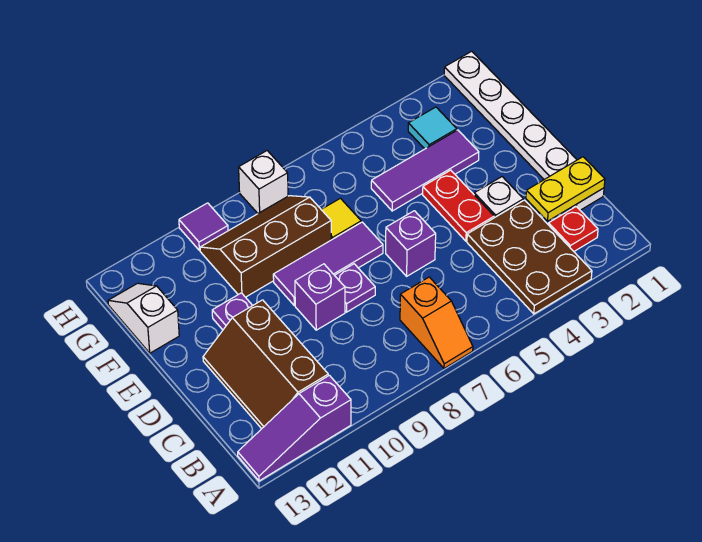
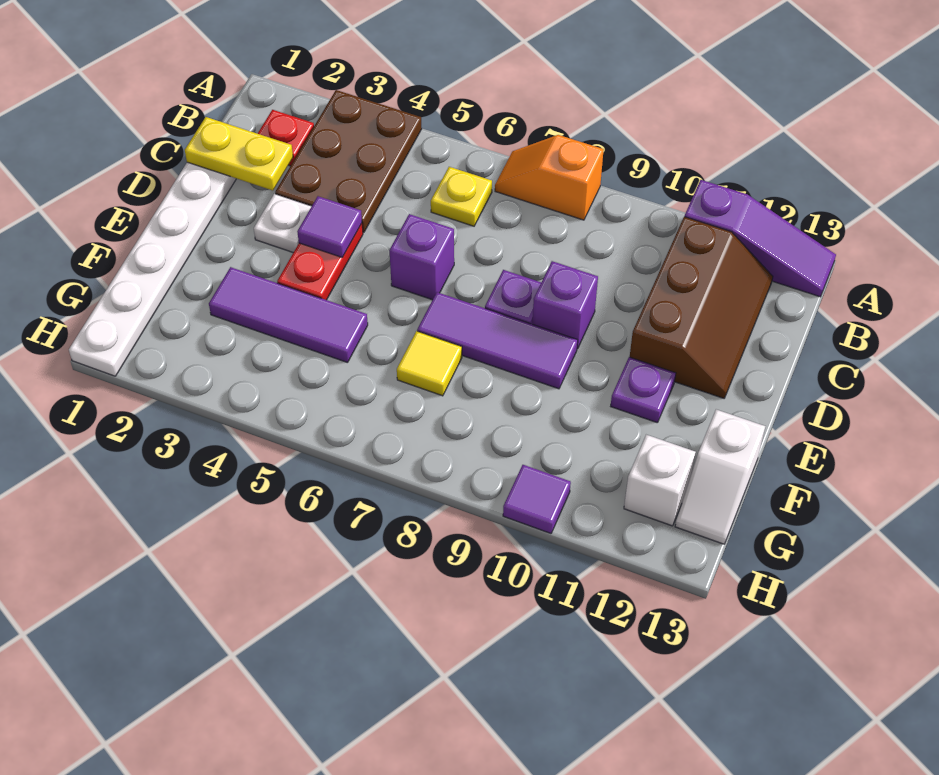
orange slope A7:B7 level 1 top B -> orange slope A7:A8 level 1 top 8
none -> yellow plate B6 level 1
none -> purple tile D4 level 2
brown slope F8:G10 level 1 top F -> none
cyan tile G3 level 1 -> none
white brick H8 level 1 -> white brick G12 level 1

